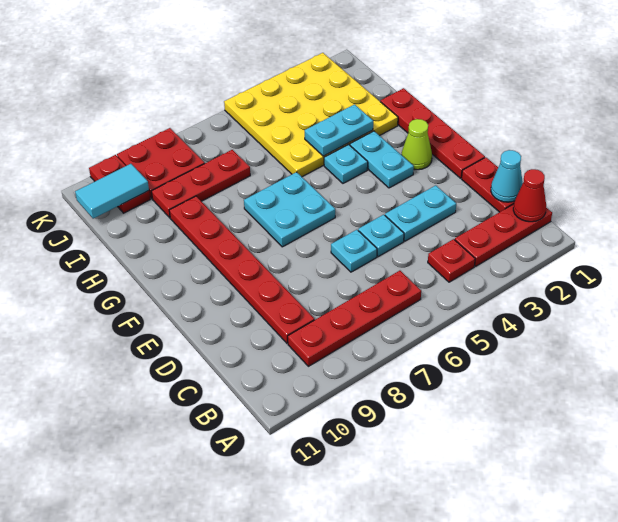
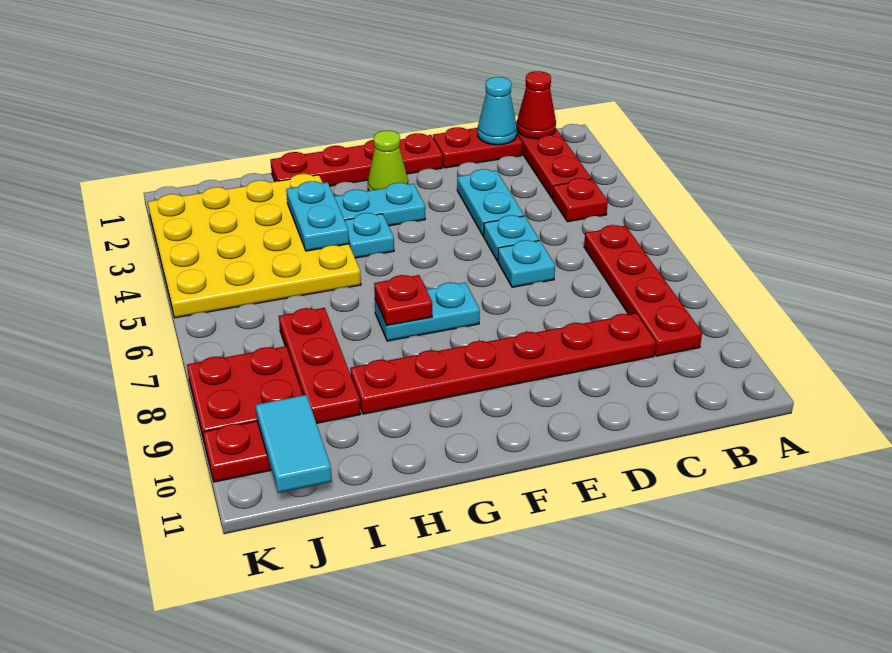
cyan plate F6:G7 level 1 -> cyan plate F7:G7 level 1
none -> red plate G7 level 2

